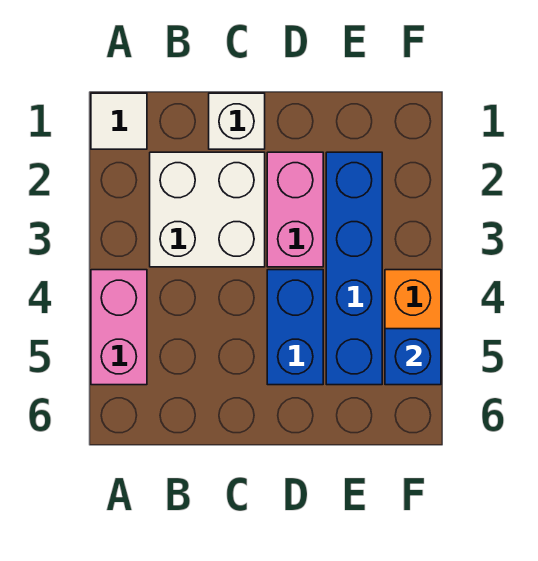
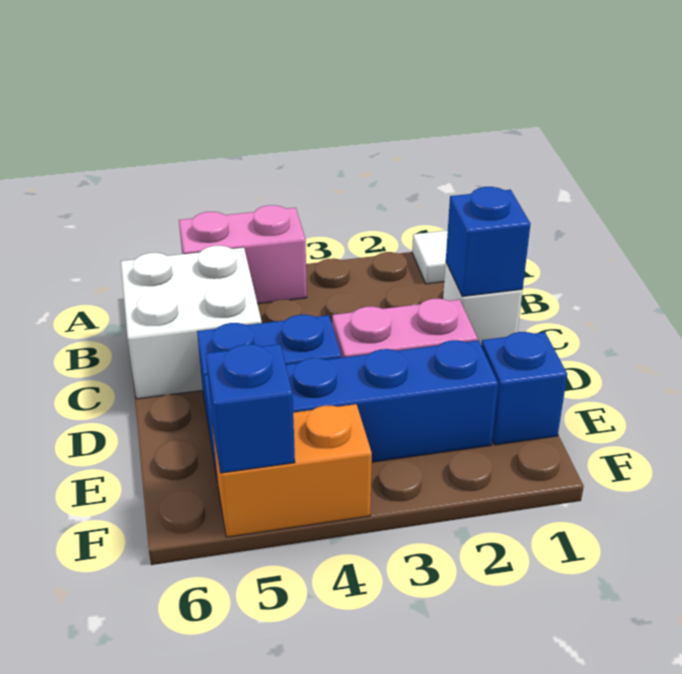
white brick B2:C3 level 1 -> white brick B5:C6 level 1
none -> blue brick C1 level 2
none -> blue brick E1 level 1

